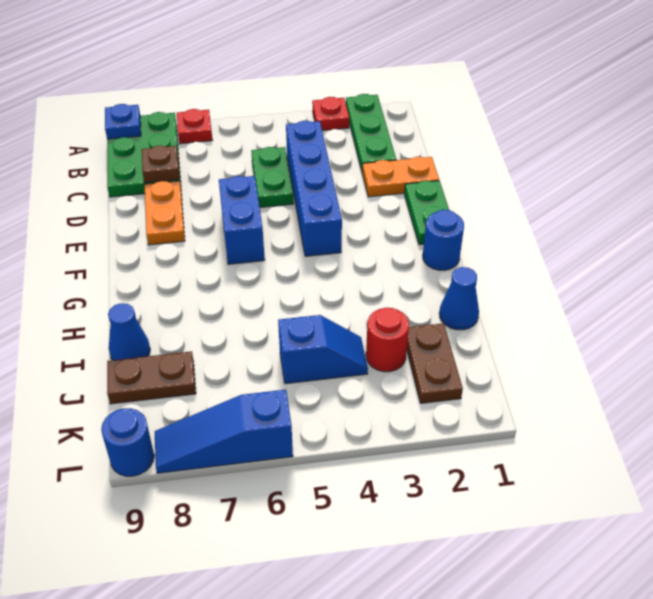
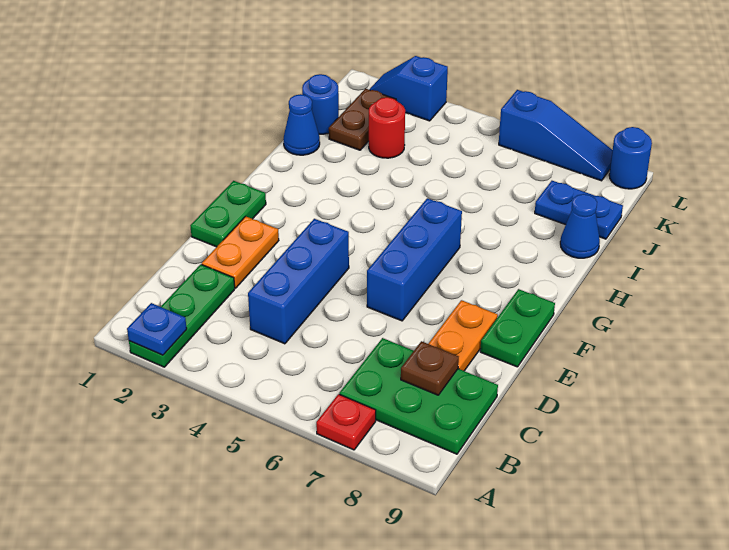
red plate A3 level 1 -> none
green plate A8:C9 level 1 -> green plate B7:C9 level 1
blue plate A9 level 2 -> blue plate A2 level 2
blue brick C4:F4 level 1 -> blue brick C4:E4 level 1
green plate C5:D5 level 1 -> green plate E9:F9 level 1
orange plate D1:D2 level 1 -> orange plate D2:E2 level 1
blue brick E6:F6 level 1 -> blue brick E6:G6 level 1
blue round brick G1 level 1 -> blue round brick J1 level 1
blue slope J4:J5 level 1 top 5 -> blue slope L2:L3 level 1 top 3
brown plate J8:J9 level 1 -> blue plate J8:J9 level 1

